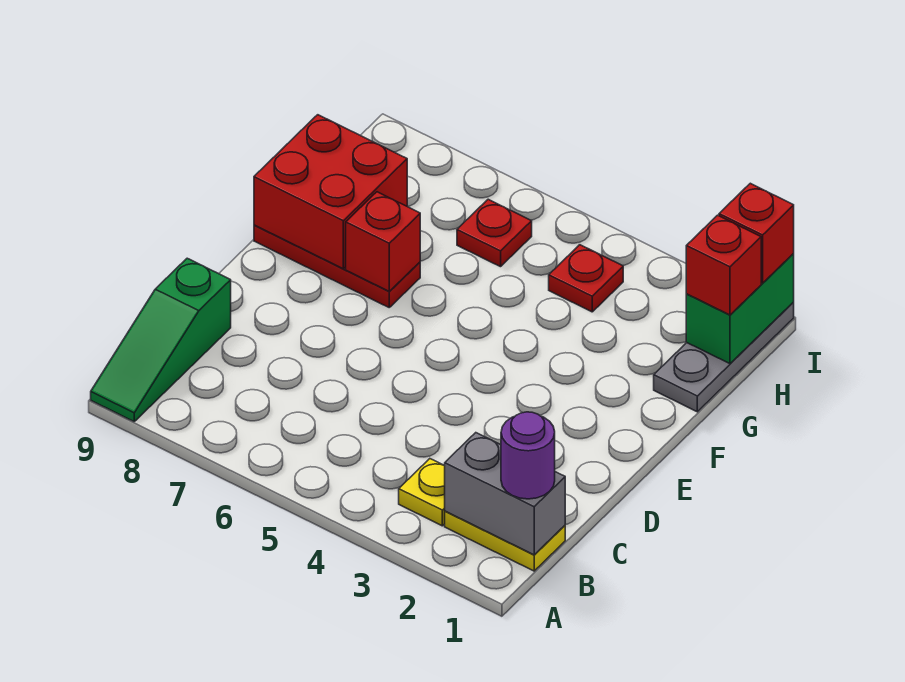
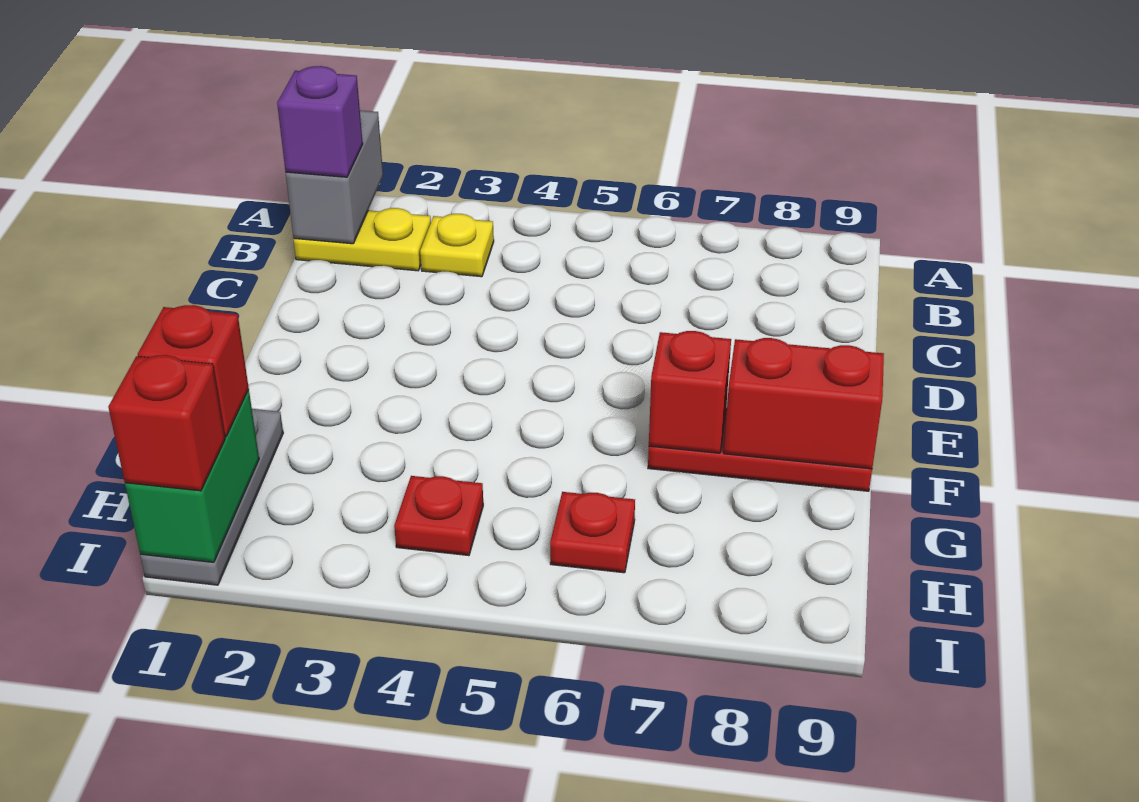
green slope A9:C9 level 1 top C -> none
grey brick B1:B2 level 2 -> grey brick A1:B1 level 2
purple round brick B1 level 3 -> purple brick B1 level 3
red brick F8:G9 level 2 -> red brick F8:F9 level 2

